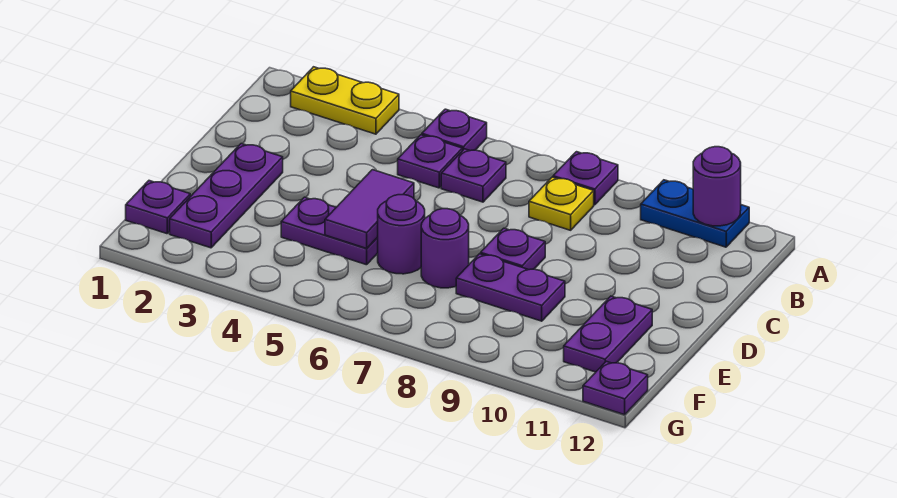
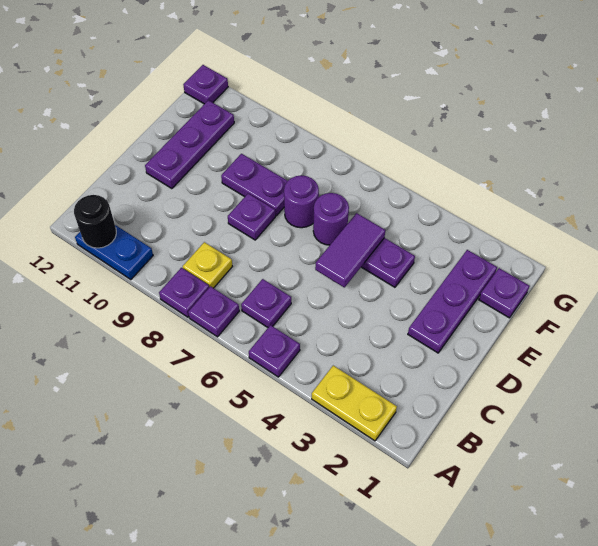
purple round brick A11 level 2 -> black round brick A11 level 2
purple plate B5 level 1 -> purple plate A7 level 1
purple plate E11:F11 level 1 -> purple plate D11:F11 level 1

